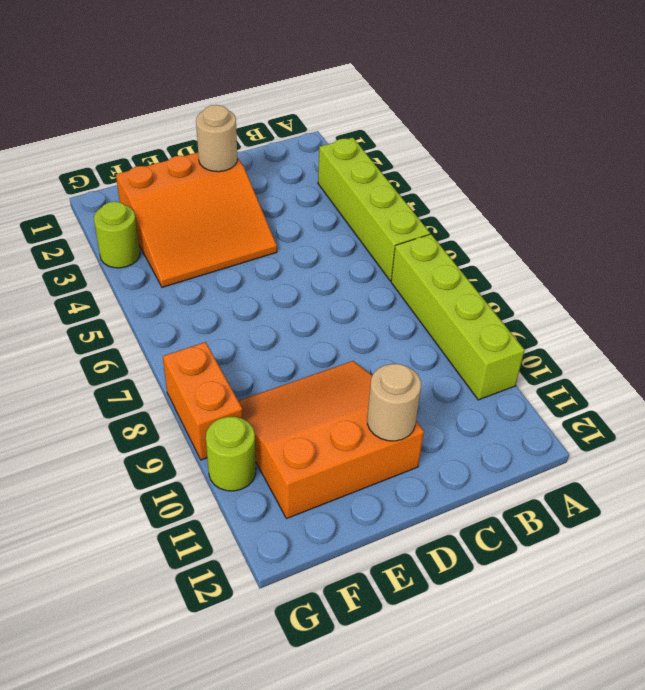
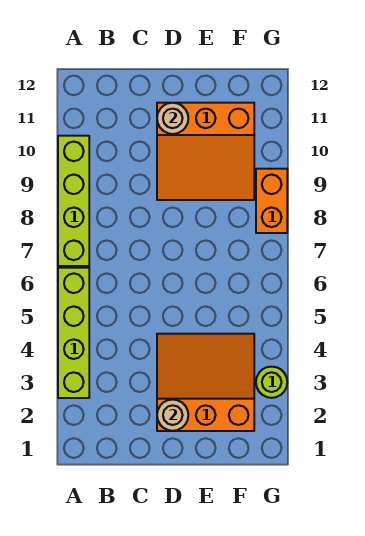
lime round brick G10 level 1 -> none

